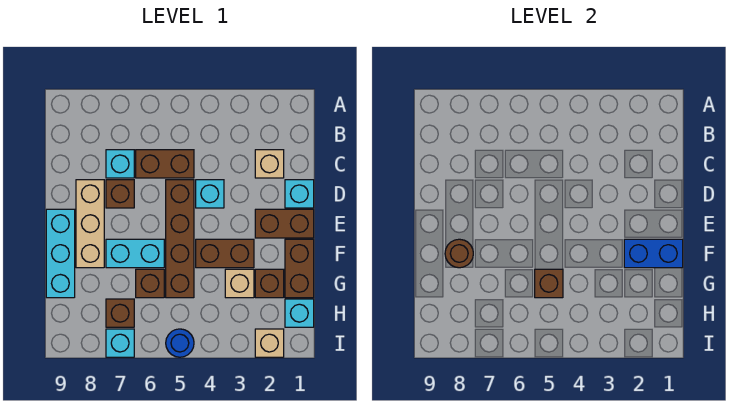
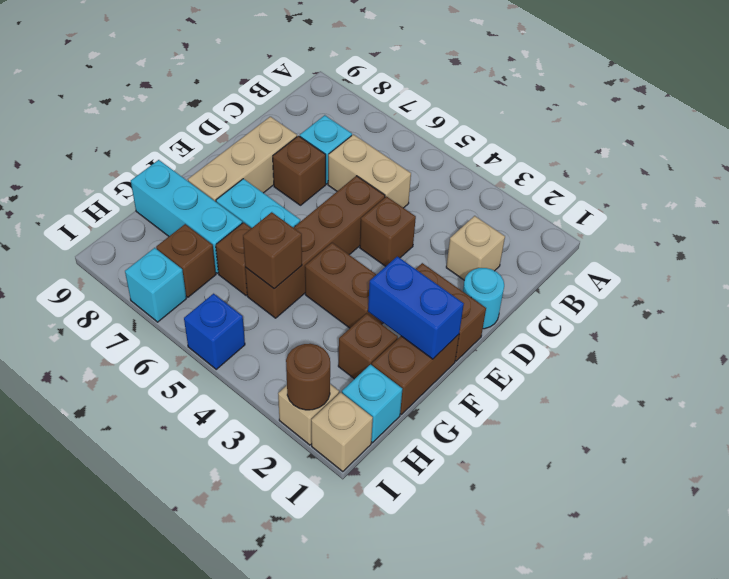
brown brick C5:C6 level 1 -> tan brick C5:C6 level 1
cyan brick D1 level 1 -> cyan round brick D1 level 1
cyan brick D4 level 1 -> brown brick D4 level 1
cyan brick E9:G9 level 1 -> cyan brick G7:G9 level 1
brown round brick F8 level 2 -> brown round brick I2 level 2
tan brick G3 level 1 -> tan brick I1 level 1
blue round brick I5 level 1 -> blue brick I5 level 1

